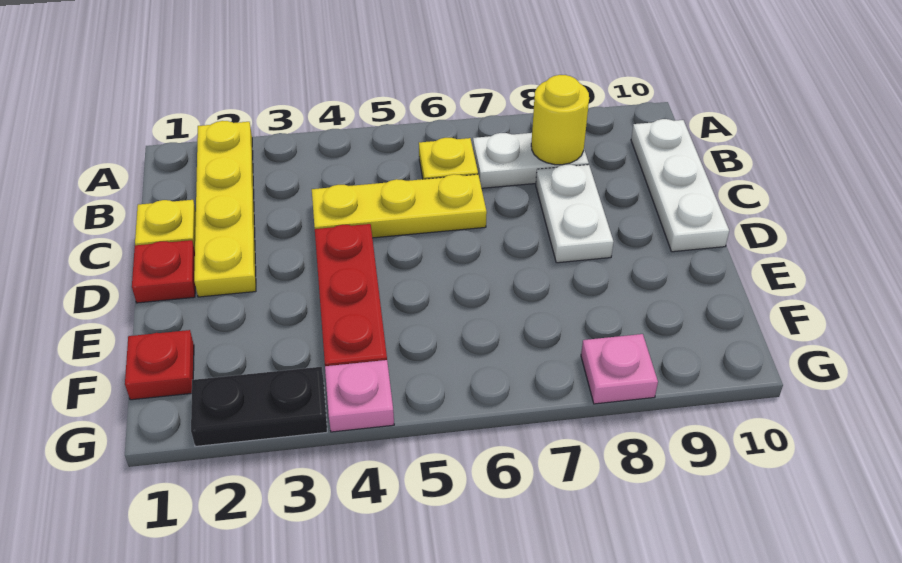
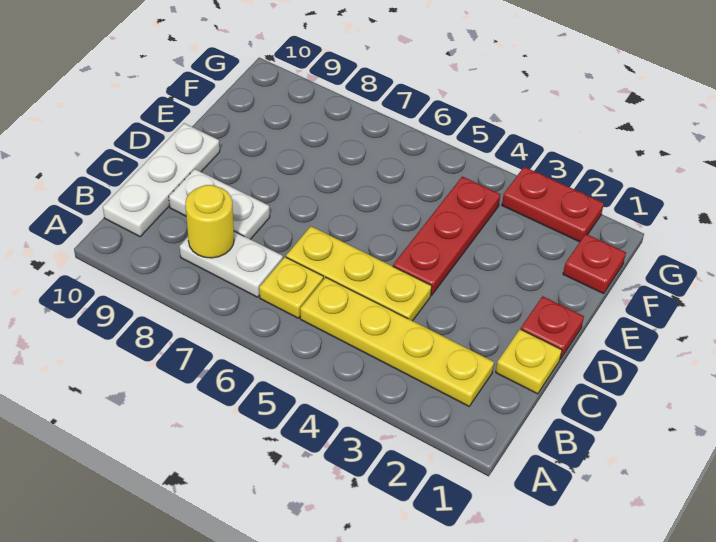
yellow plate A2:D2 level 1 -> yellow plate B2:B5 level 1
white plate C8:D8 level 1 -> white plate C8:C9 level 1
black plate G2:G3 level 1 -> red plate G2:G3 level 1
pink plate G4 level 1 -> none
pink plate G8 level 1 -> none

